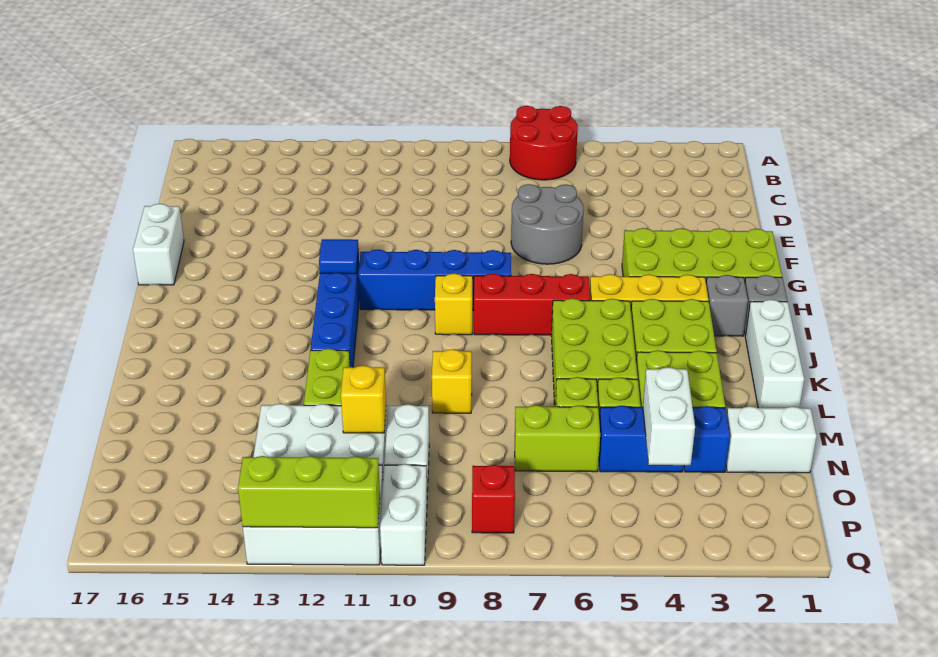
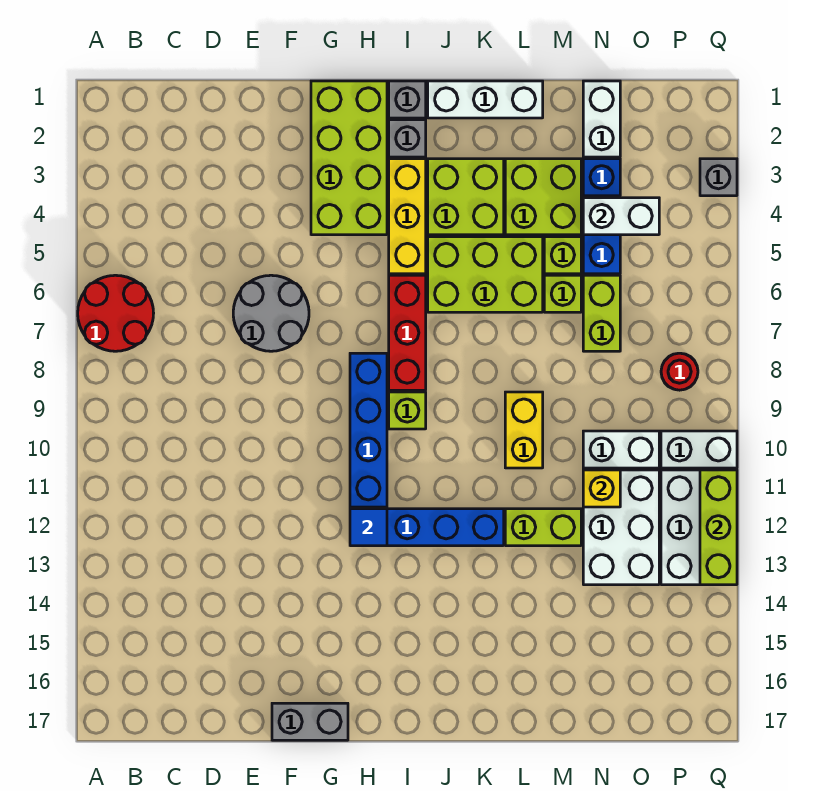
white brick F17:G17 level 1 -> grey brick F17:G17 level 1
yellow brick I9 level 1 -> lime brick I9 level 1
yellow brick L9 level 1 -> yellow brick L9:L10 level 1
red brick P8 level 1 -> red round brick P8 level 1
none -> grey brick Q3 level 1

